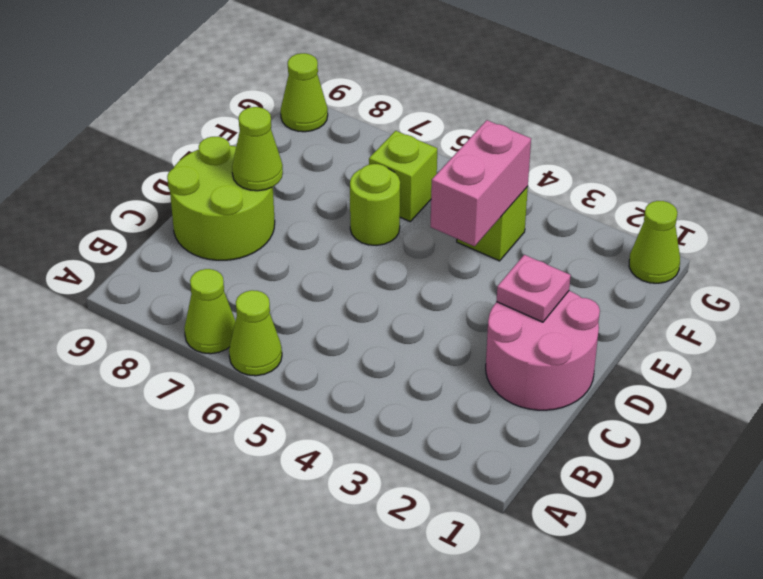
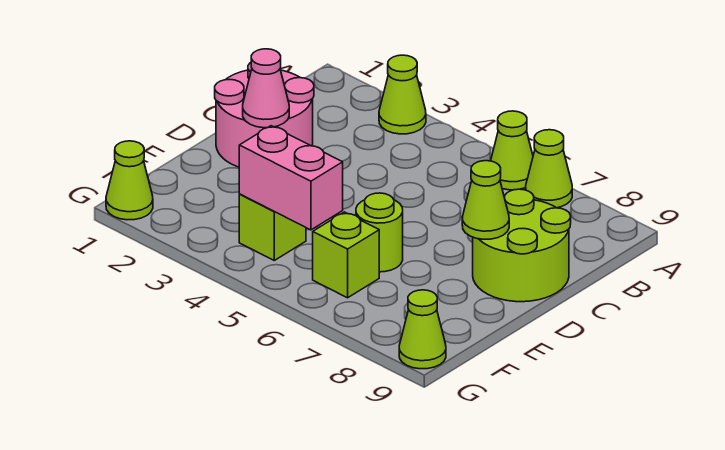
none -> lime cone A3 level 1
pink plate D2 level 2 -> pink cone D2 level 2
pink brick E4:F4 level 2 -> pink brick F4:F5 level 2

